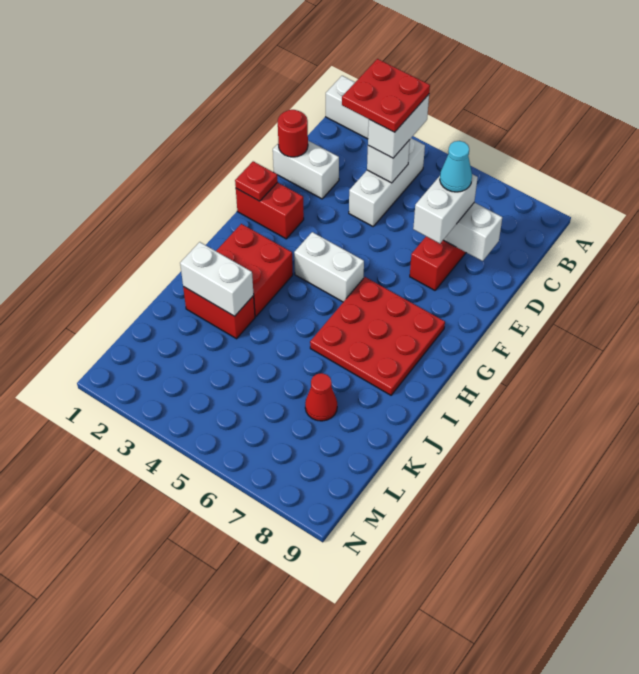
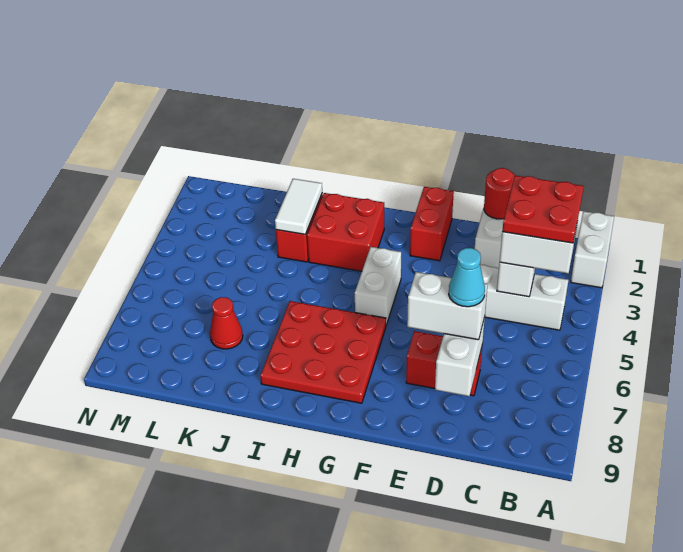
red plate F1 level 2 -> none
white brick J2:J3 level 2 -> white tile J2:J3 level 2

